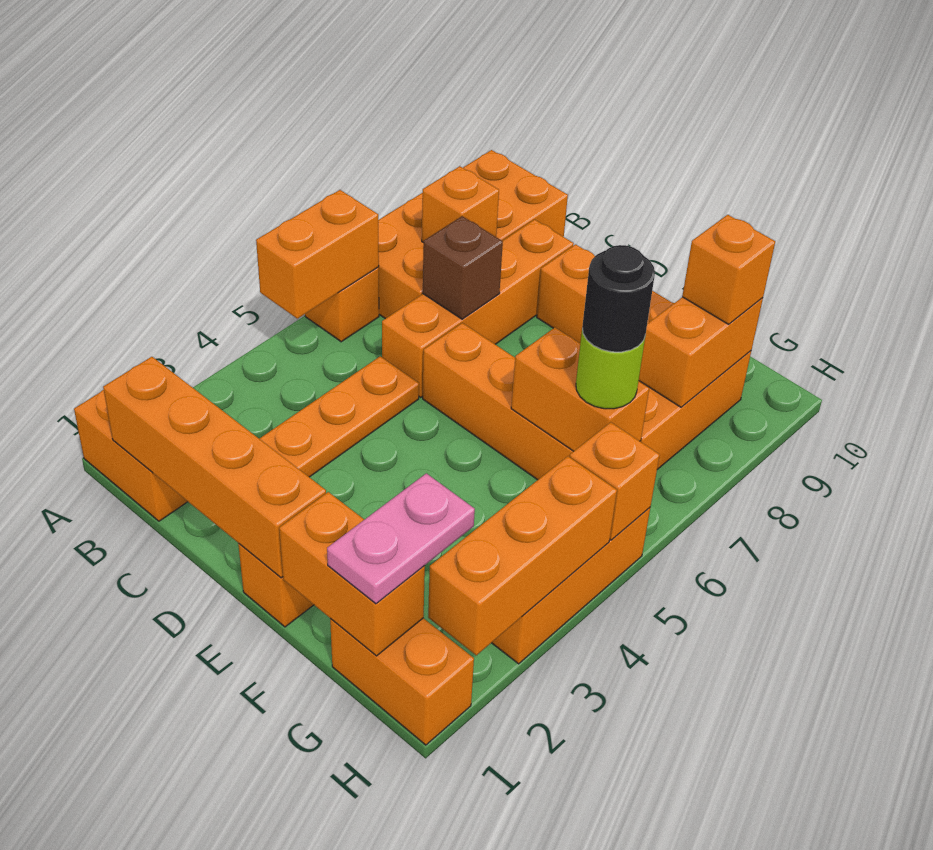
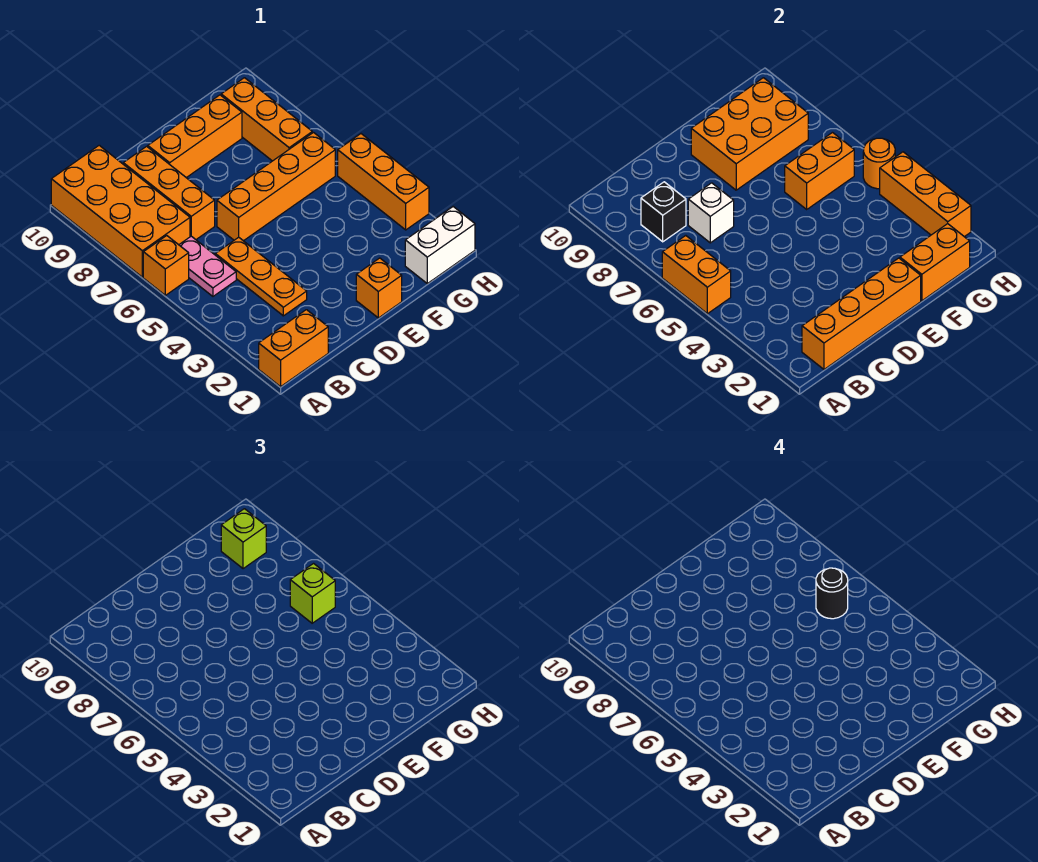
orange brick B8 level 2 -> black brick B8 level 2
orange brick C6:C9 level 1 -> orange brick C7:C9 level 1
brown brick C7 level 2 -> white brick C7 level 2
orange brick G1:H1 level 1 -> white brick G1:H1 level 1
pink plate G1:G2 level 3 -> pink plate B5:B6 level 1
lime round brick G6 level 3 -> lime brick G6 level 3
orange brick G8:G9 level 2 -> orange brick E8:G9 level 2
orange brick G9 level 3 -> lime brick G9 level 3
orange brick H5 level 2 -> orange round brick H5 level 2

